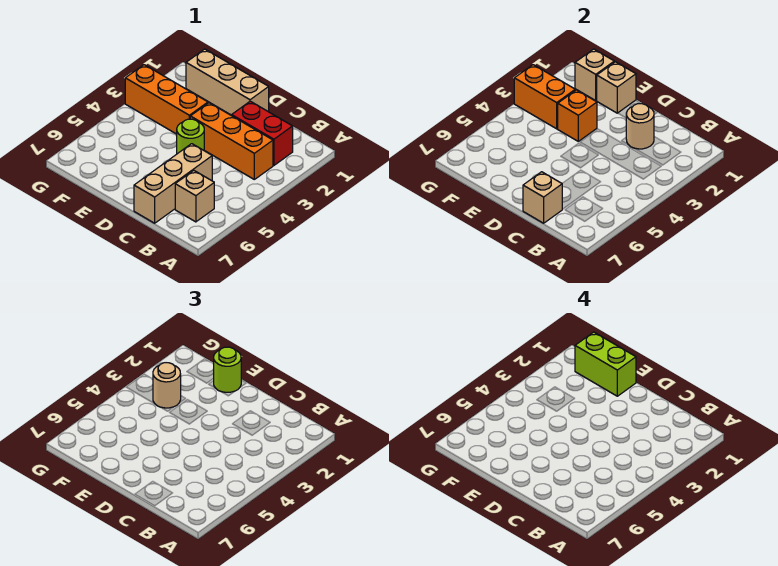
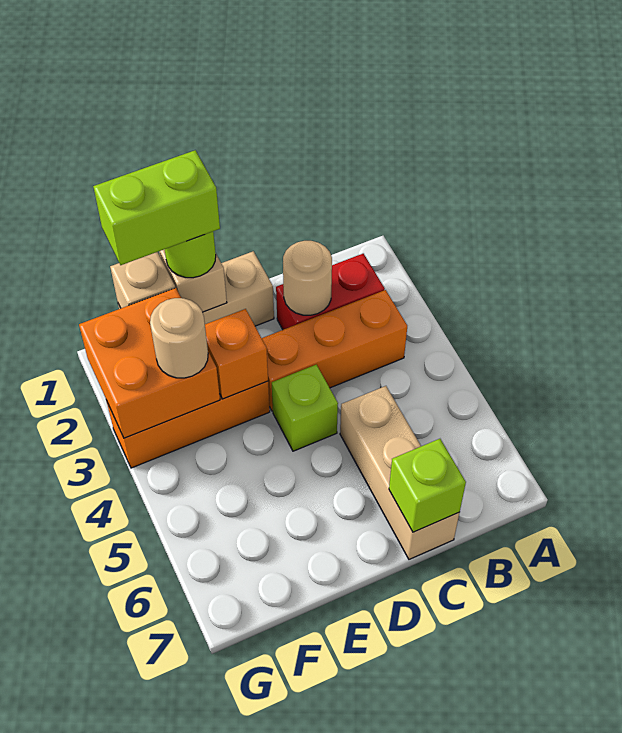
tan brick B6 level 1 -> none
tan brick C7 level 2 -> lime brick C7 level 2
lime round brick D4 level 1 -> lime brick D4 level 1
orange brick F3:G3 level 2 -> orange brick F2:G3 level 2

